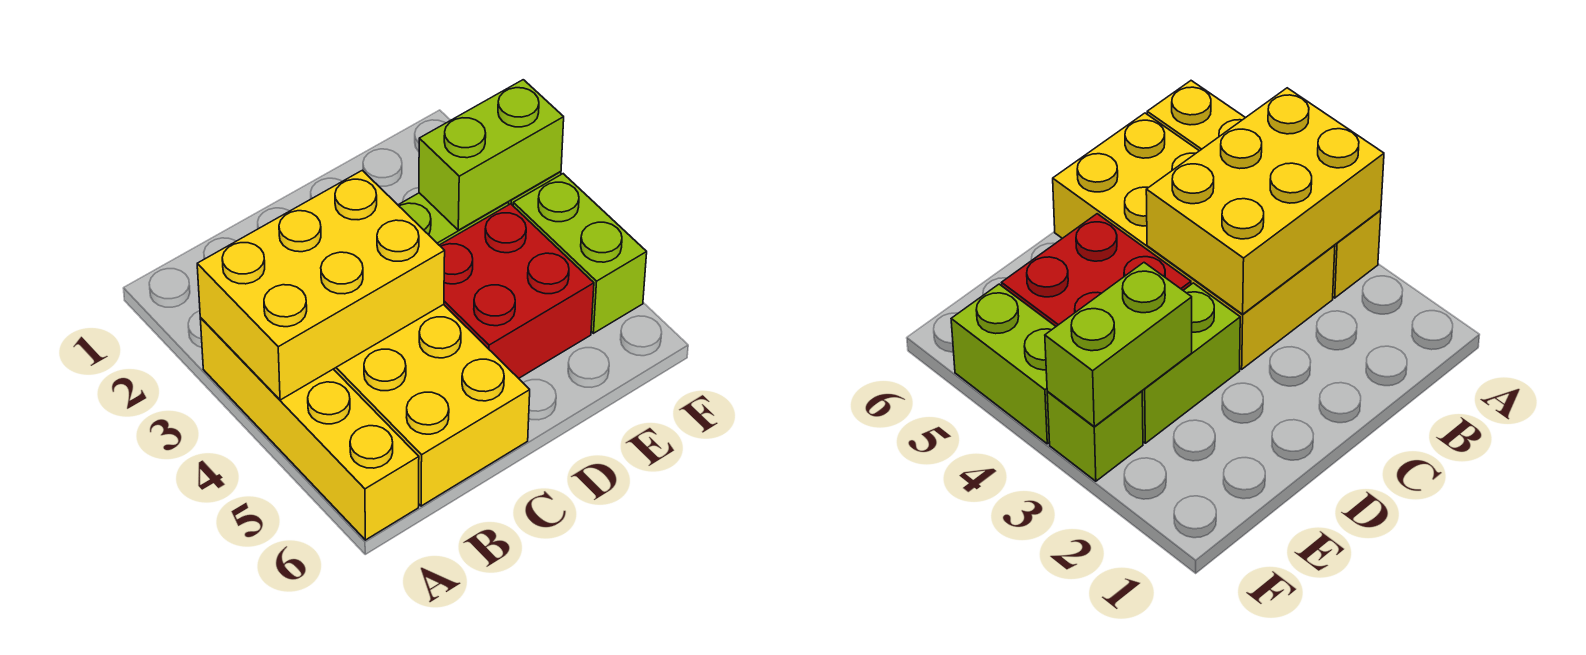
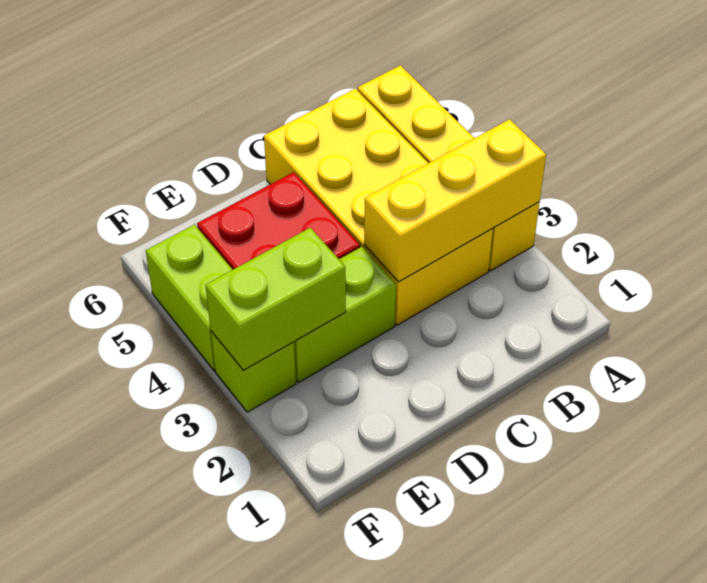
yellow brick A3:C4 level 2 -> yellow brick A3:C3 level 2

